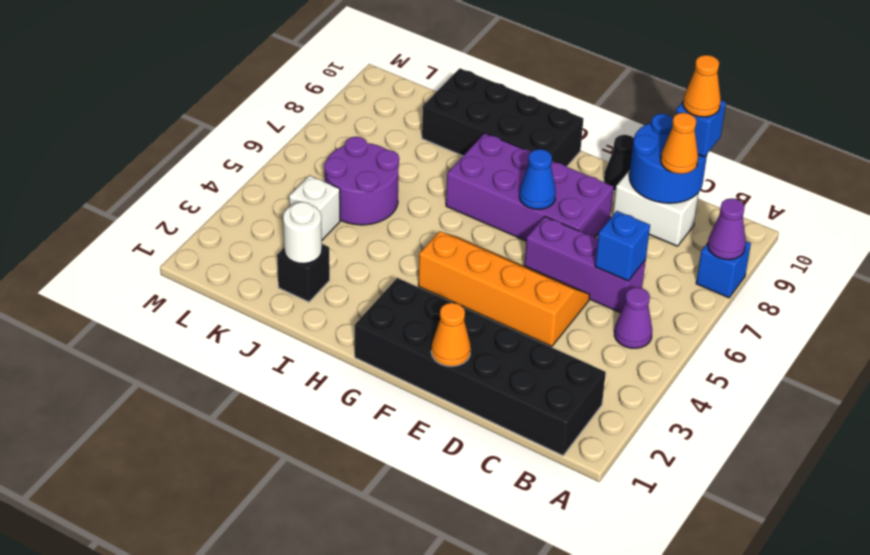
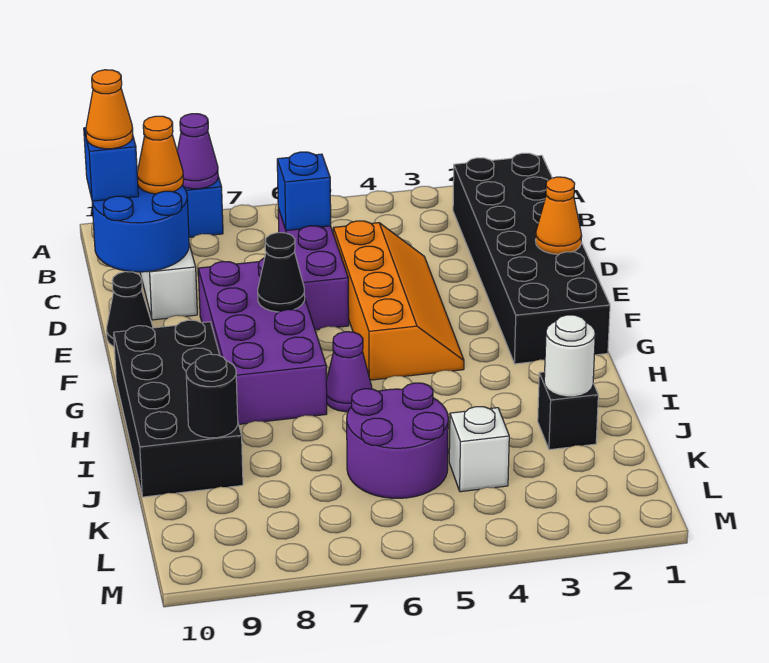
purple cone B5 level 1 -> purple cone H6 level 1
orange slope D4:G5 level 1 top 4 -> orange slope D4:G5 level 1 top 5
blue cone F7 level 2 -> black cone F7 level 2
none -> black round brick J9 level 2

